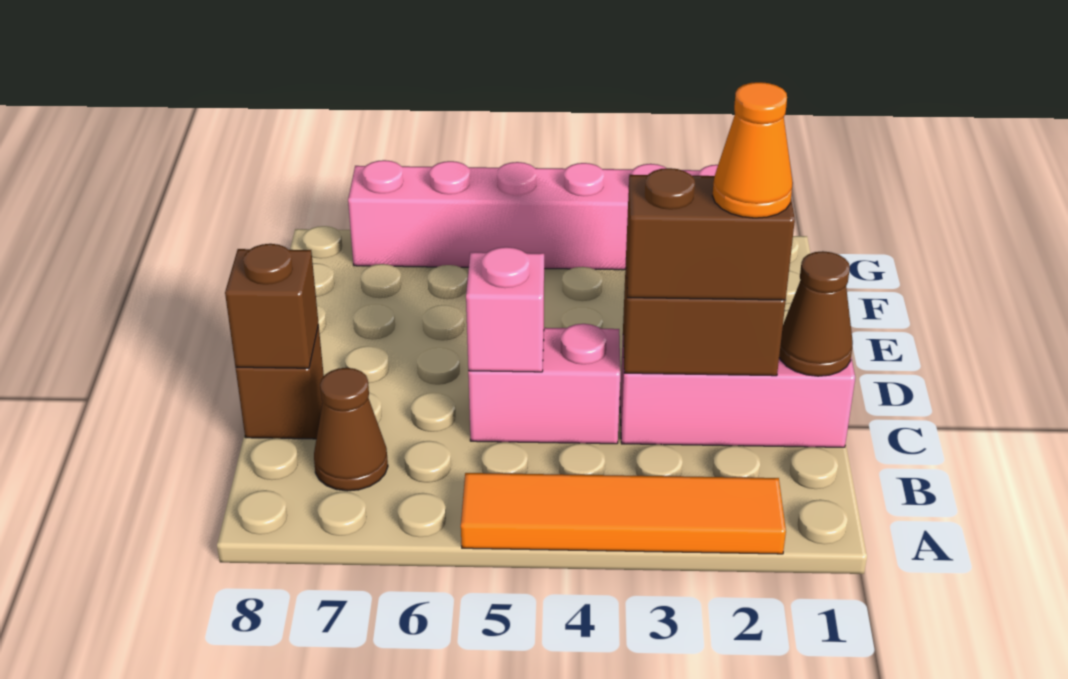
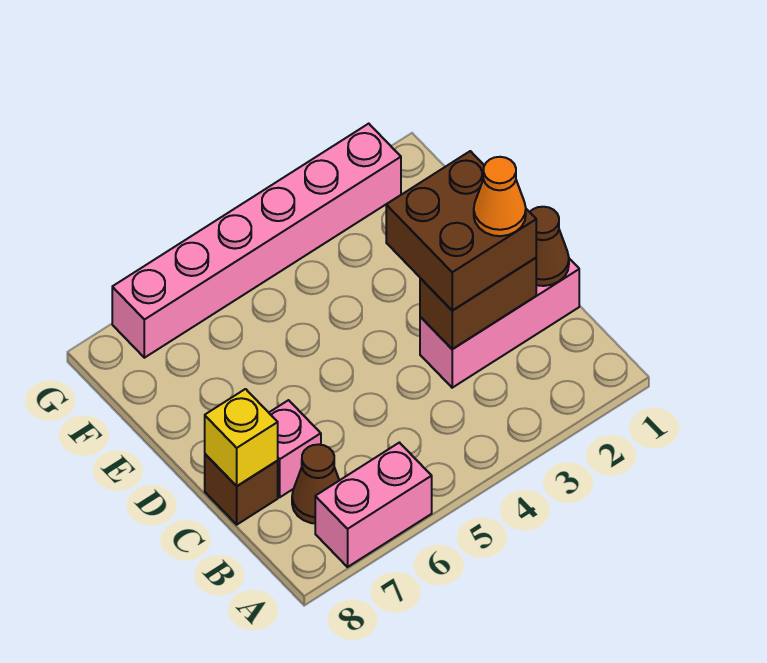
orange tile A2:A5 level 1 -> none
brown brick C2:C3 level 3 -> brown brick C2:D3 level 3
pink brick C4:C5 level 1 -> pink brick A6:A7 level 1
pink brick C5 level 2 -> pink brick C7 level 1
brown brick C8 level 2 -> yellow brick C8 level 2

